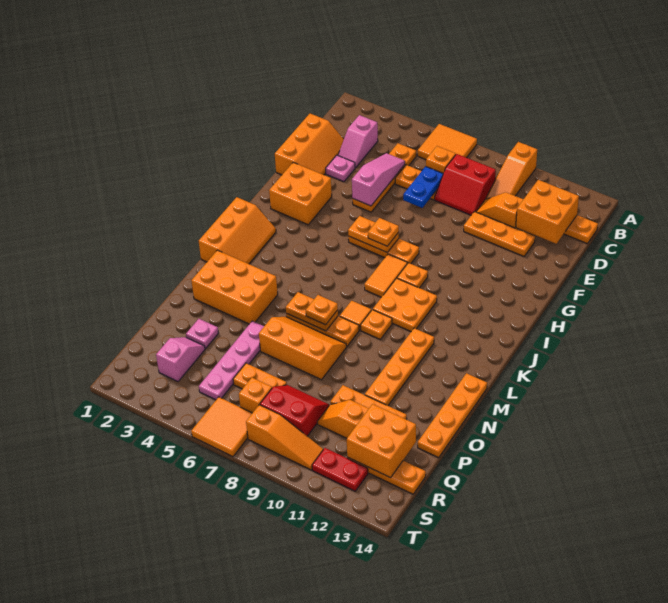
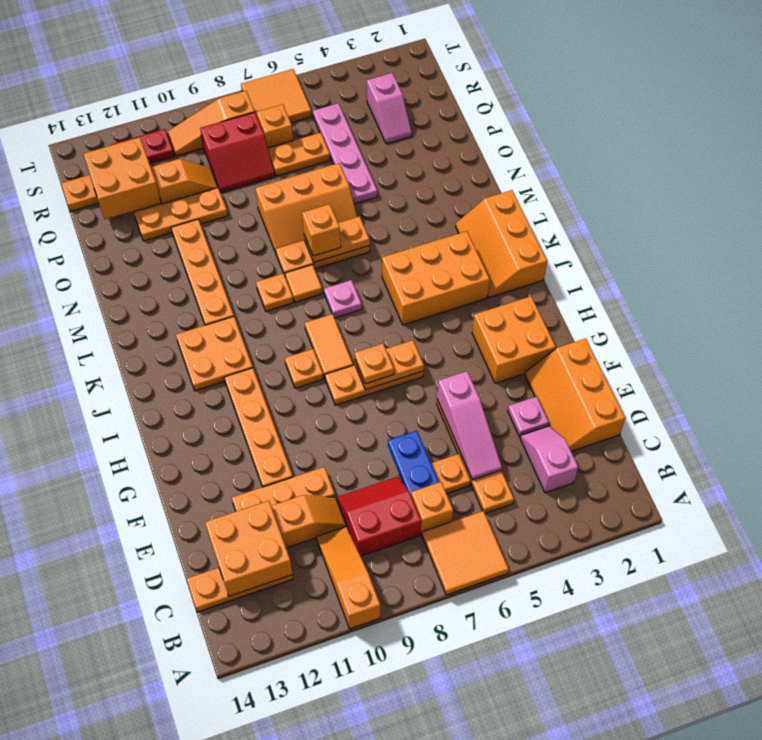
orange plate J9:K10 level 1 -> orange plate J11:K12 level 1
orange brick M2:N4 level 1 -> orange brick J3:K5 level 1
orange plate M7 level 3 -> orange brick M7 level 3
orange plate M14:P14 level 1 -> orange plate F11:I11 level 1
pink plate P3 level 1 -> pink plate K7 level 1

